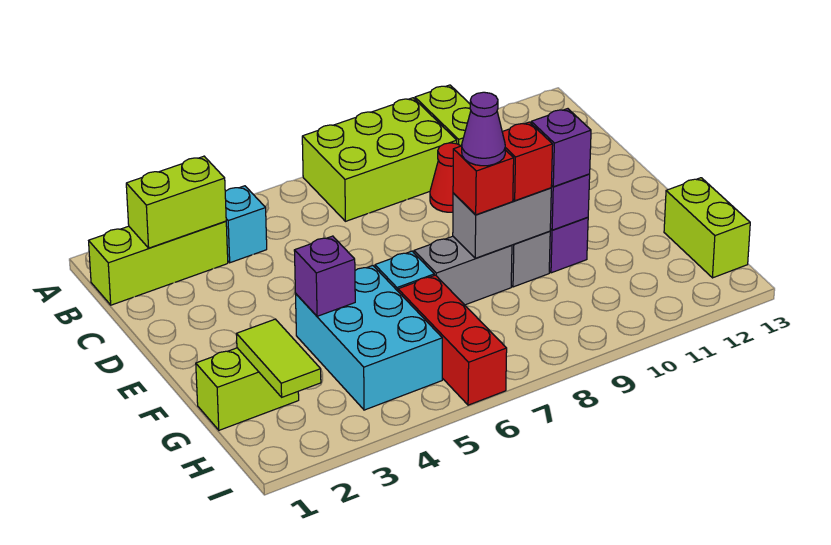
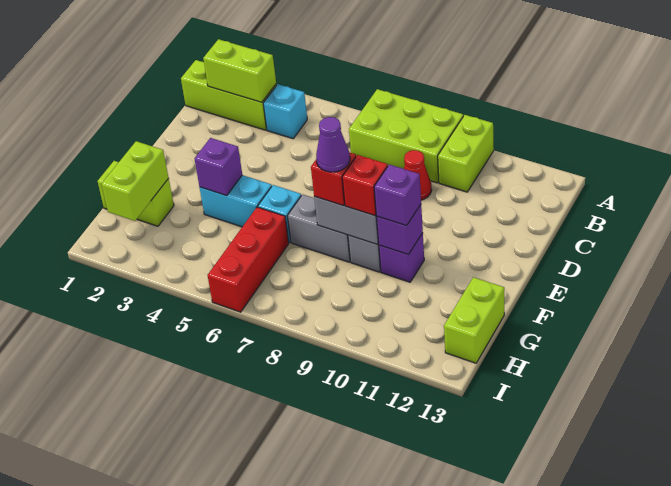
cyan brick F4:H5 level 1 -> cyan brick F4:F5 level 1
lime tile G2:H2 level 2 -> lime brick G2:H2 level 2

